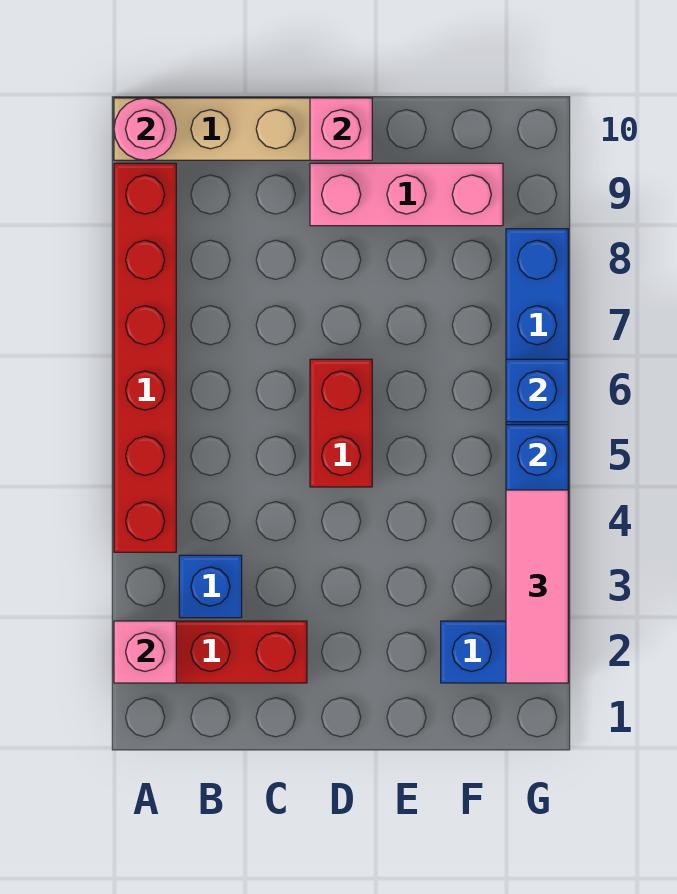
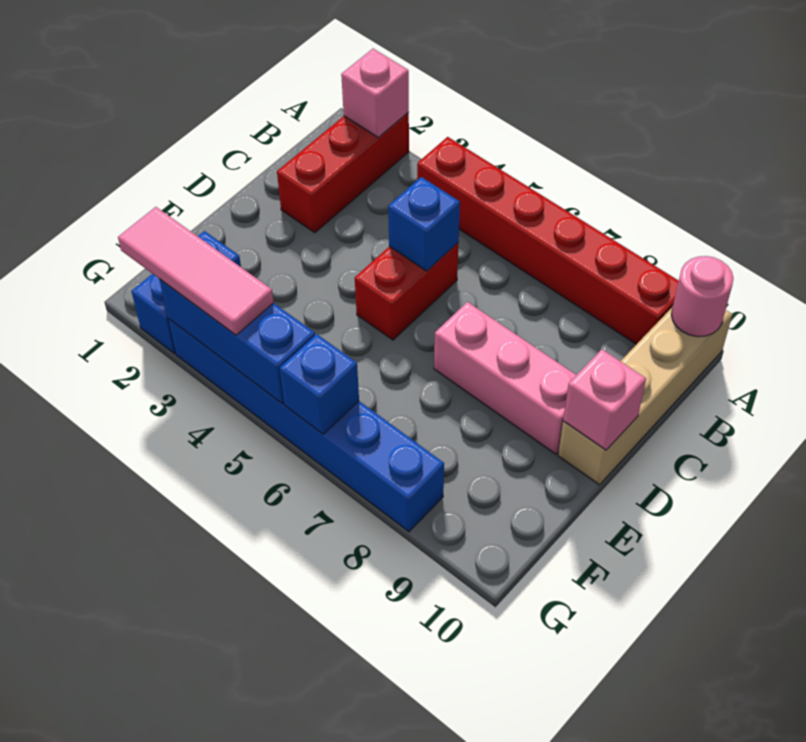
blue brick B3 level 1 -> blue brick C5 level 2
red brick D5:D6 level 1 -> red brick C5:D5 level 1
pink brick D9:F9 level 1 -> pink brick D7:D9 level 1

